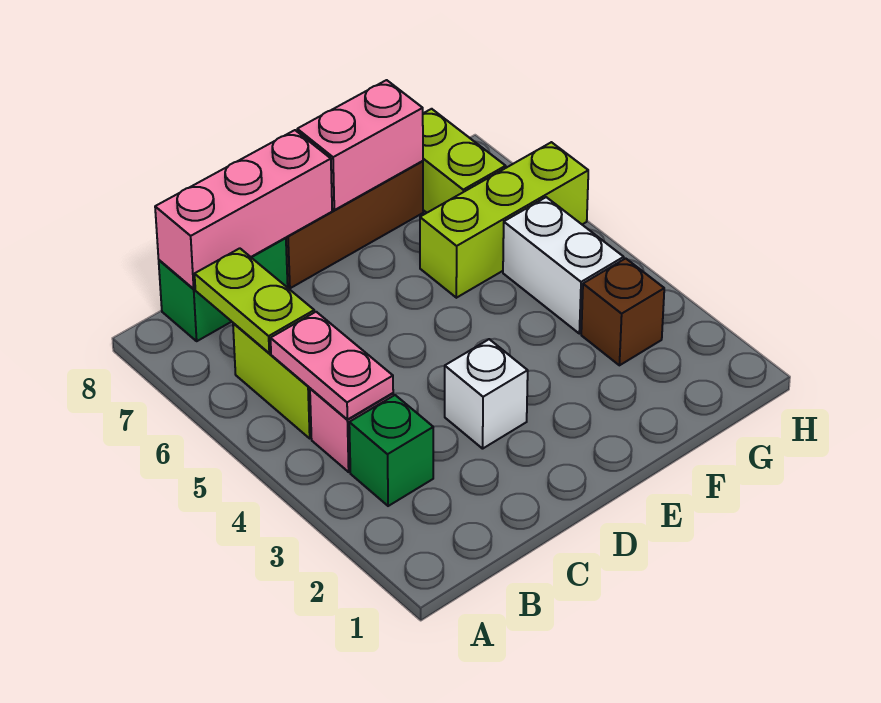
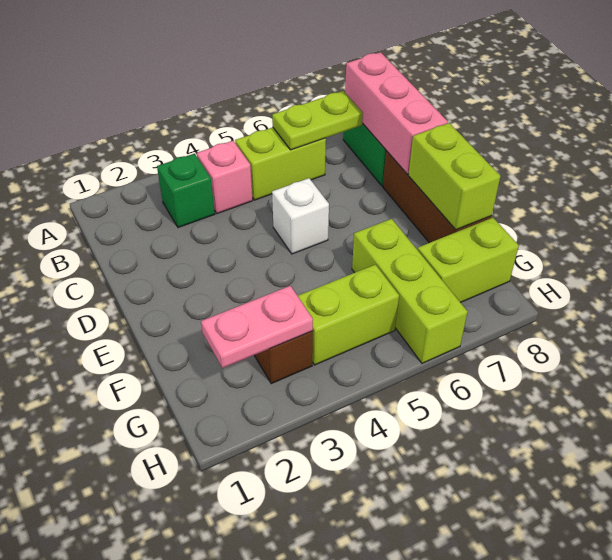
pink plate B4:B5 level 2 -> pink plate G2:G3 level 2
white brick D3 level 1 -> white brick D5 level 1
pink brick E8:F8 level 2 -> lime brick E8:F8 level 2
white brick G4:G5 level 1 -> lime brick G4:G5 level 1

